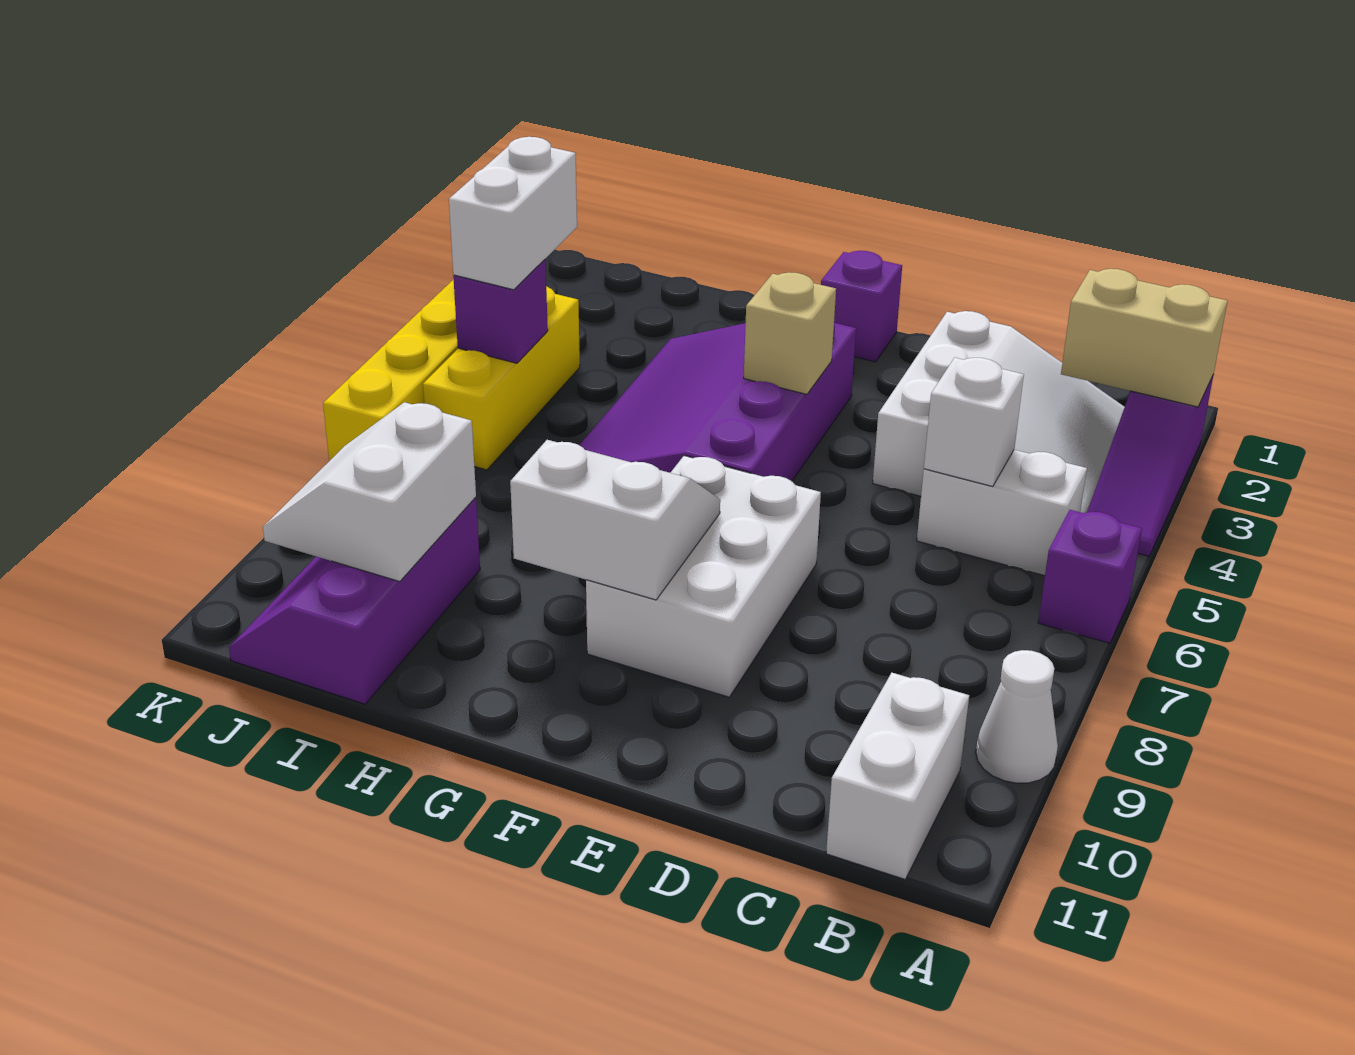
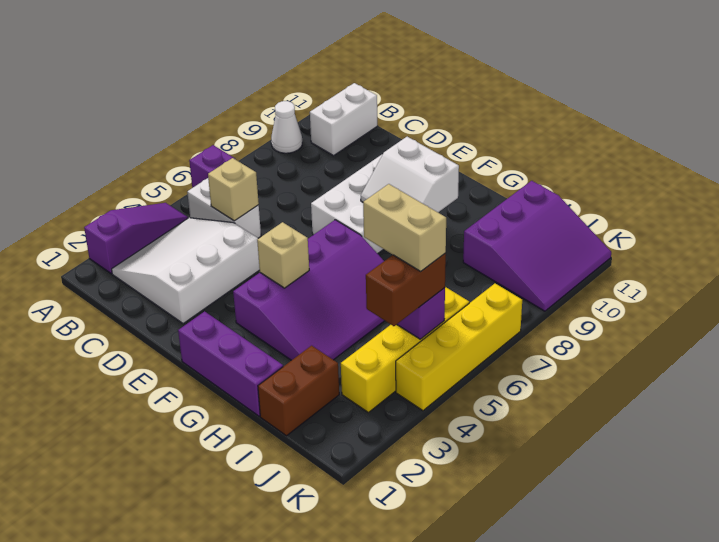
tan brick A2:B2 level 2 -> tan brick I5:J5 level 4
white brick C5 level 2 -> tan brick C5 level 2
purple brick F1 level 1 -> purple brick F1:H1 level 1
none -> brown brick I1:I2 level 1
purple slope I9:J11 level 1 top I -> purple slope I9:K11 level 1 top I
white slope I9:J10 level 2 top I -> none
yellow brick J4:J6 level 1 -> yellow brick J3:J6 level 1
white brick J4:J5 level 3 -> brown brick J4:J5 level 3

